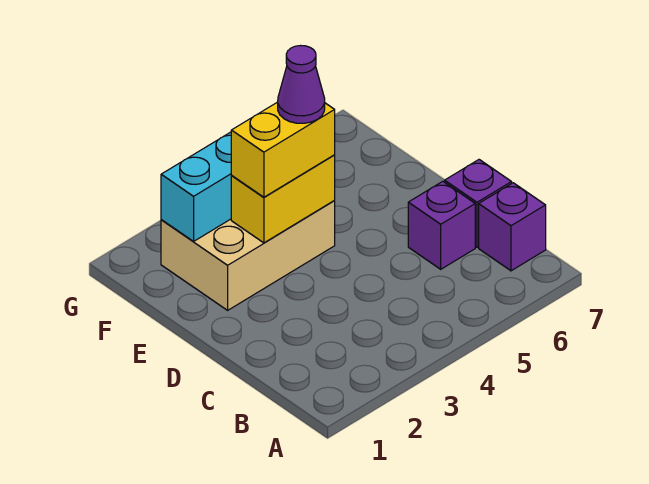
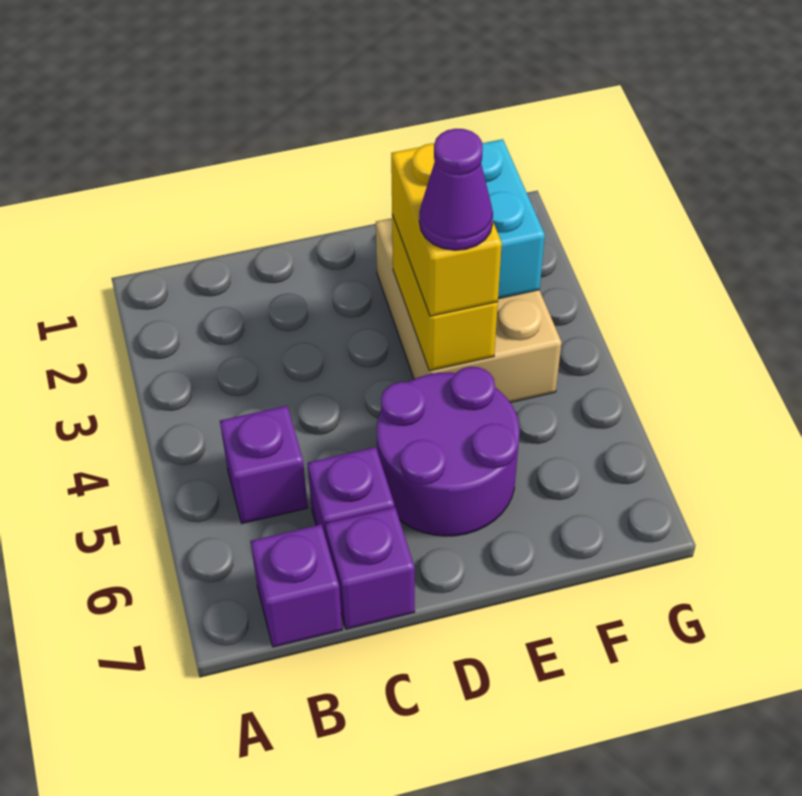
none -> purple brick B5 level 1
none -> purple round brick D5:E6 level 1

